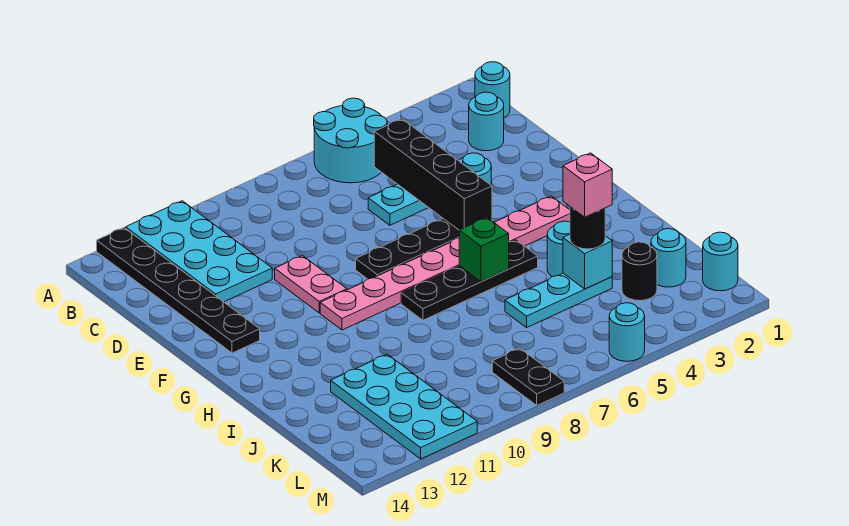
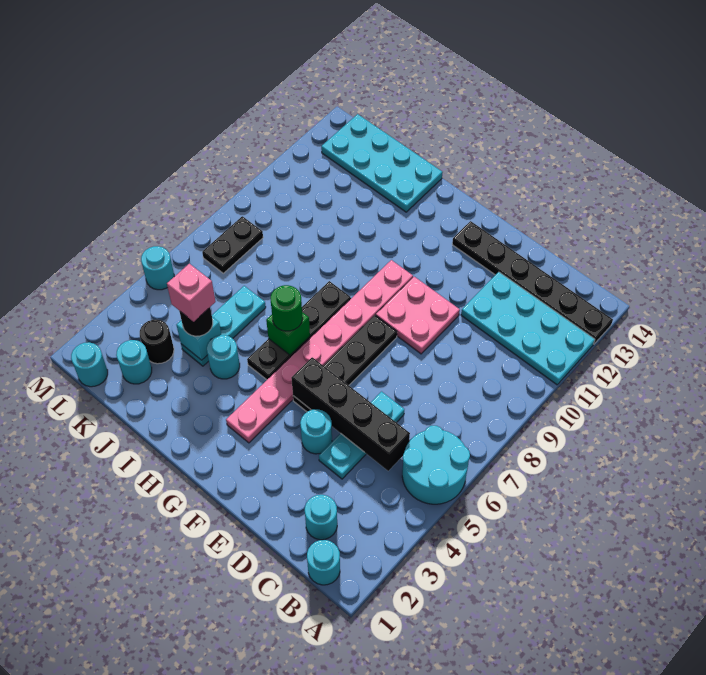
pink plate E10:F10 level 1 -> pink plate E9:F10 level 1
none -> green round brick H6 level 3
cyan plate J11:M12 level 1 -> cyan plate I13:L14 level 1
black plate L8:M8 level 1 -> black plate L7:L8 level 1

